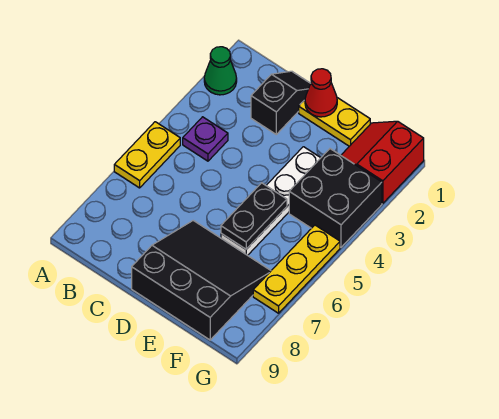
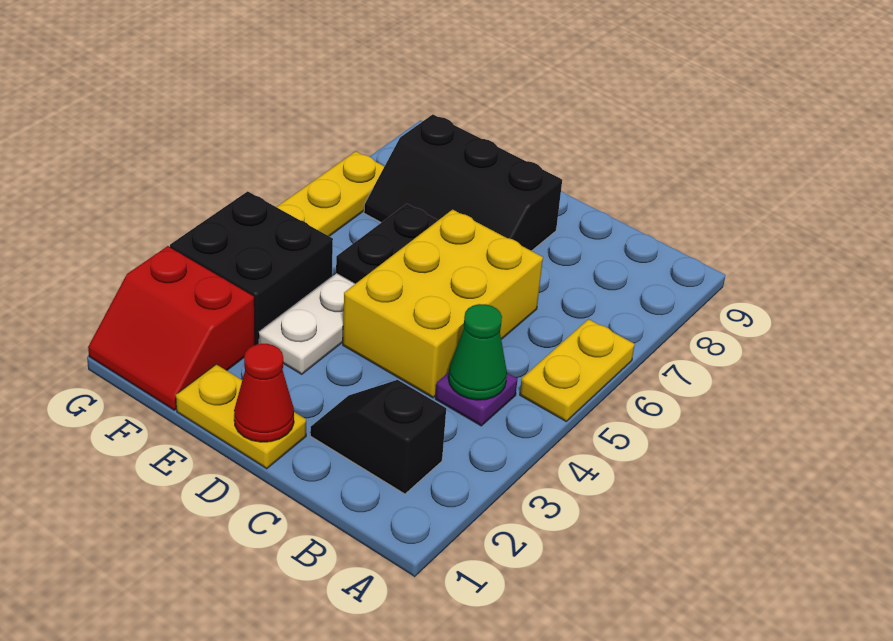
green cone A2 level 1 -> green cone B4 level 2
black slope C1:C2 level 1 top 2 -> black slope B2:C2 level 1 top B
none -> yellow brick C4:D6 level 1
black slope D7:F9 level 1 top 9 -> black slope D7:F8 level 1 top 8
red slope F1:G2 level 1 top G -> red slope F1:G2 level 1 top 2

